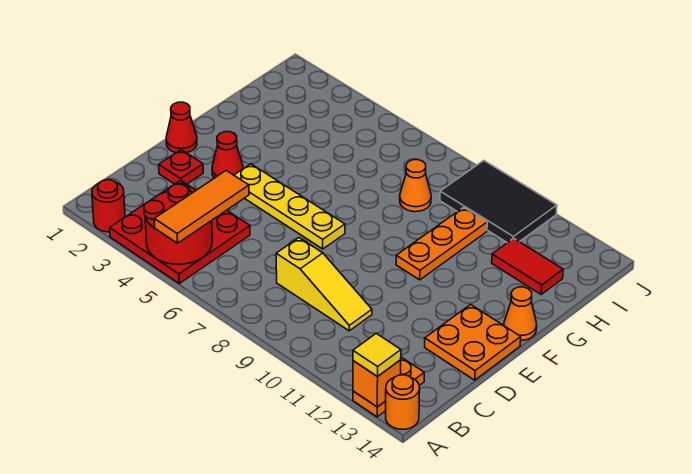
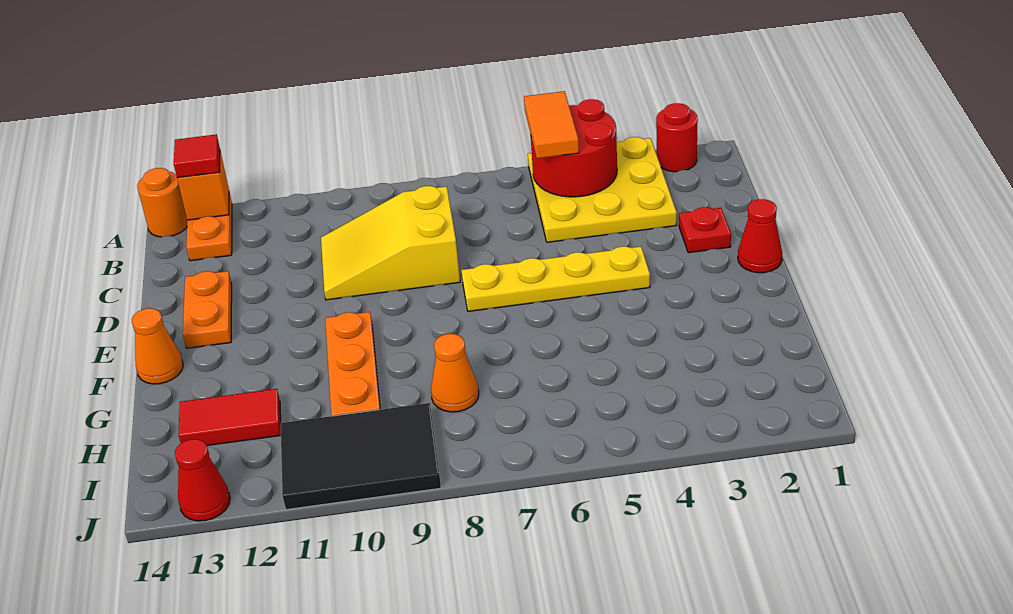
red plate A3:C5 level 1 -> yellow plate A3:C5 level 1
orange tile A5:C5 level 3 -> orange tile A5:B5 level 3
yellow tile A13 level 3 -> red tile A13 level 3
yellow slope C8:C10 level 1 top 8 -> yellow slope C8:D10 level 1 top 8
orange plate D13:E14 level 1 -> orange plate D13:E13 level 1
red cone E3 level 1 -> red cone J13 level 1

